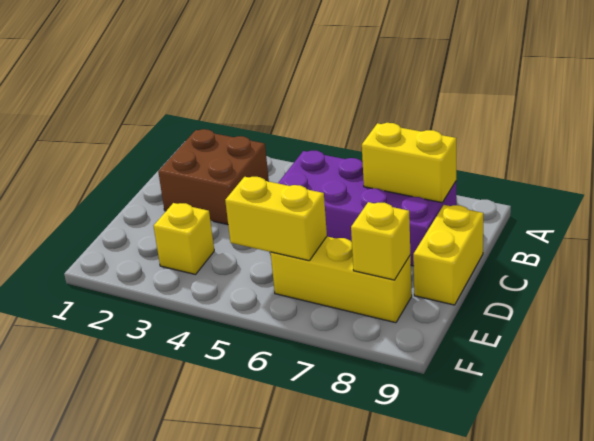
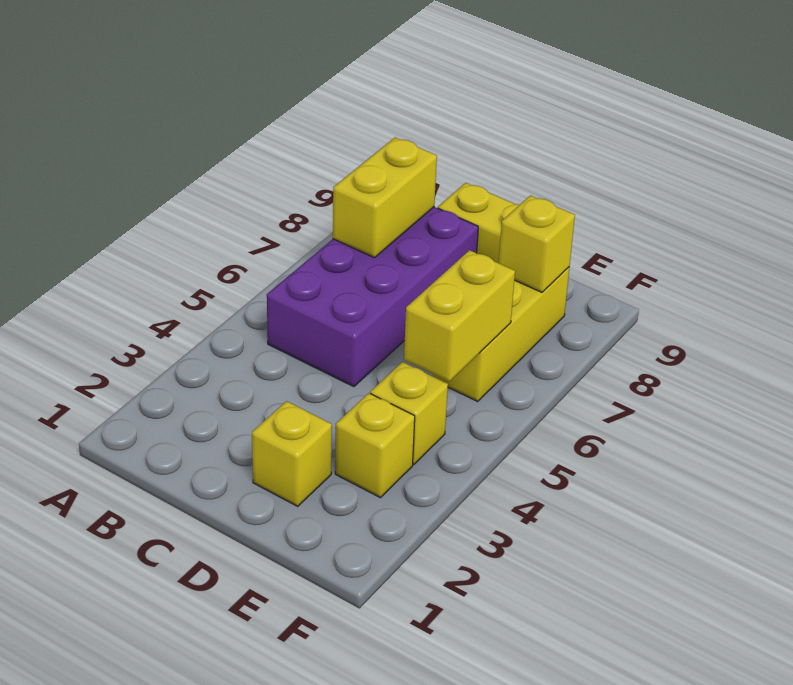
brown brick B2:C3 level 1 -> none
none -> yellow brick D2 level 1
none -> yellow brick E4 level 1

